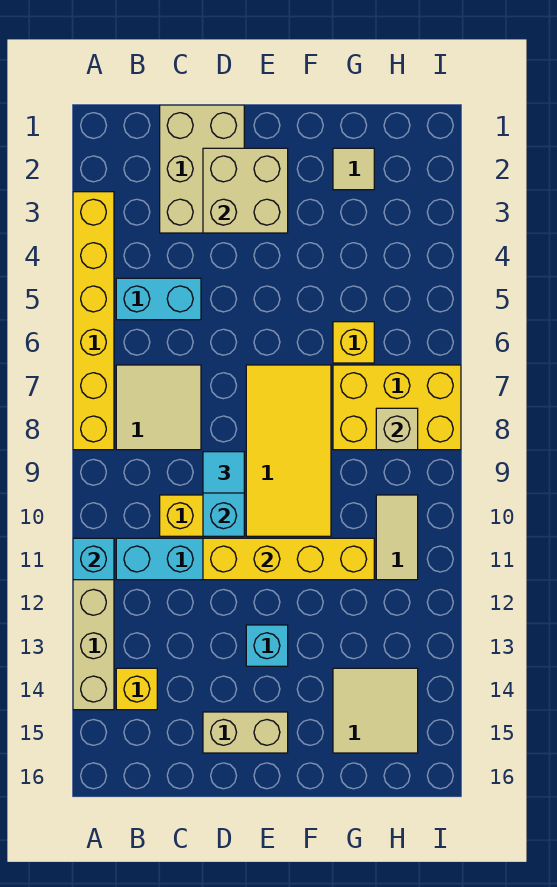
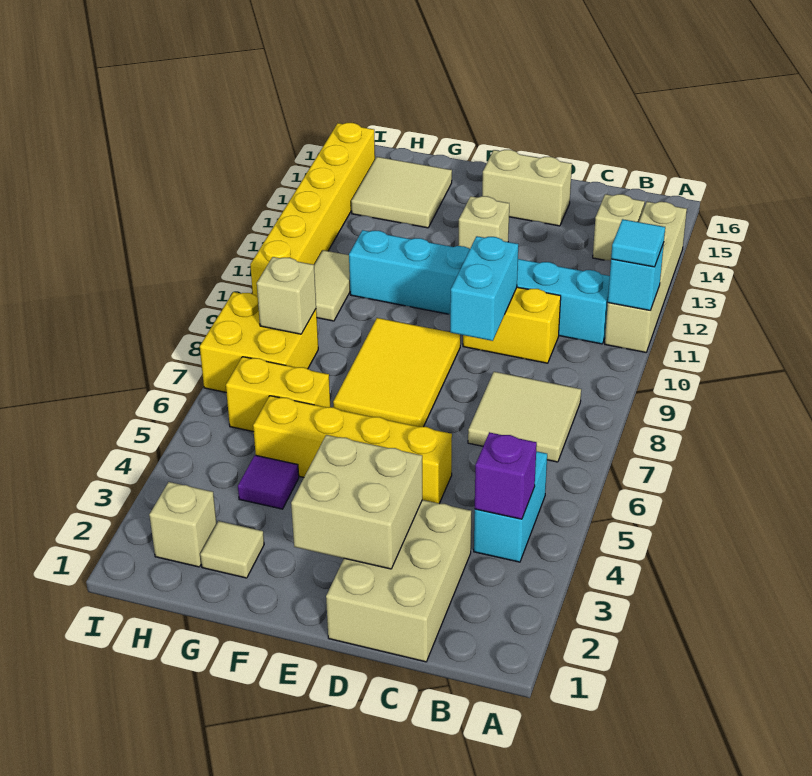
yellow brick A3:A8 level 1 -> yellow brick I10:I15 level 1
none -> purple brick B4 level 2
cyan brick B5:C5 level 1 -> cyan brick B4:B5 level 1
yellow brick B14 level 1 -> tan brick B14 level 1
cyan tile D9 level 3 -> cyan tile A11 level 3
yellow brick D11:G11 level 2 -> yellow brick D5:G5 level 1
yellow tile E7:F10 level 1 -> yellow tile E7:F9 level 1
cyan brick E13 level 1 -> tan brick E13 level 1
none -> purple tile G4 level 1
yellow brick G6 level 1 -> yellow brick G6:H6 level 1
yellow brick G7:I8 level 1 -> yellow brick H7:I8 level 1
none -> tan brick H2 level 1

